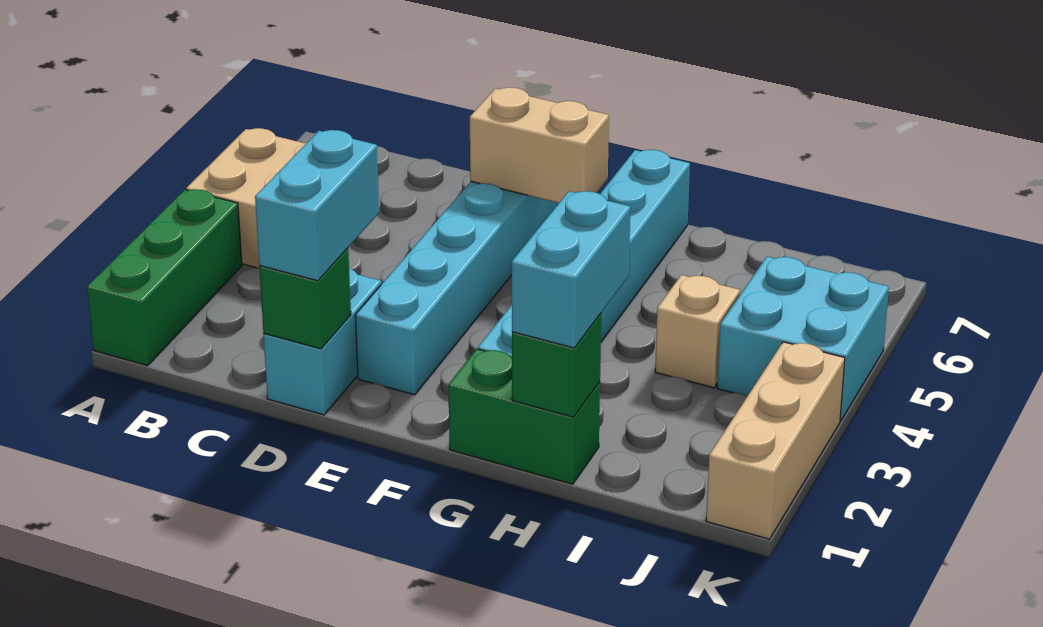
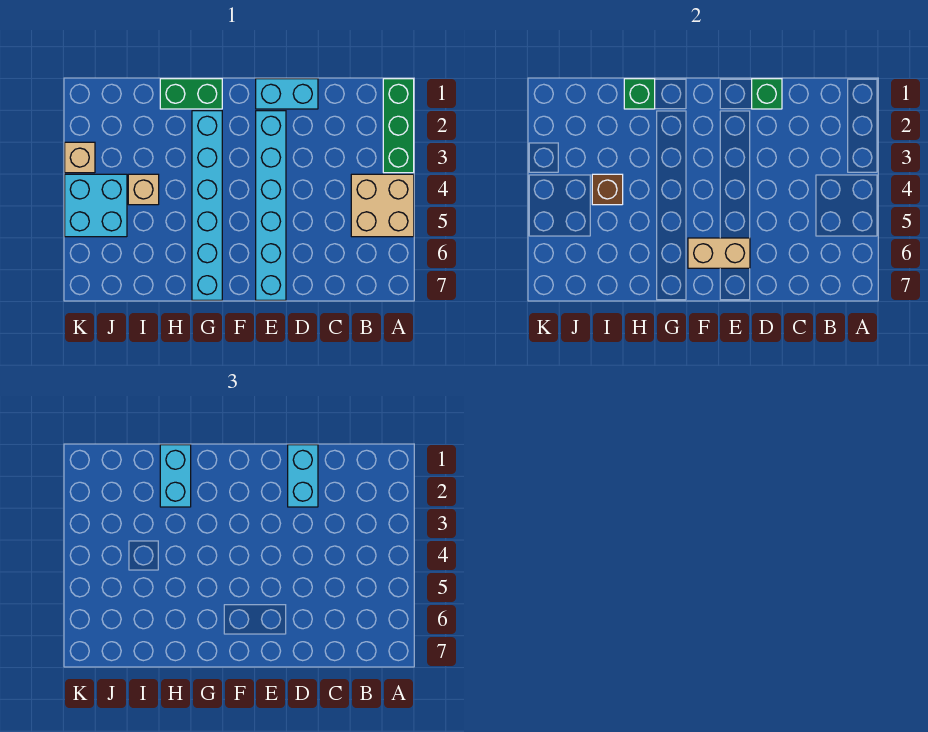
cyan brick D1:D2 level 1 -> cyan brick D1:E1 level 1
none -> brown brick I4 level 2
tan brick K1:K3 level 1 -> tan brick K3 level 1

